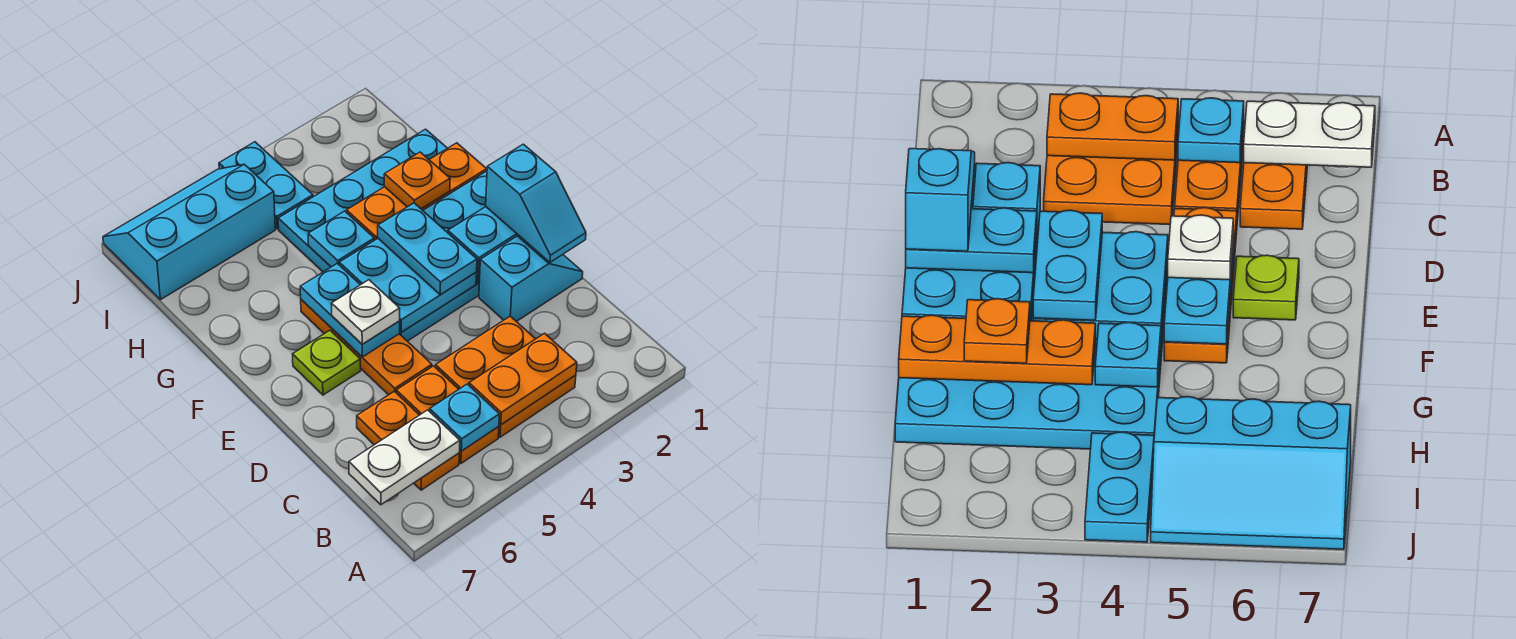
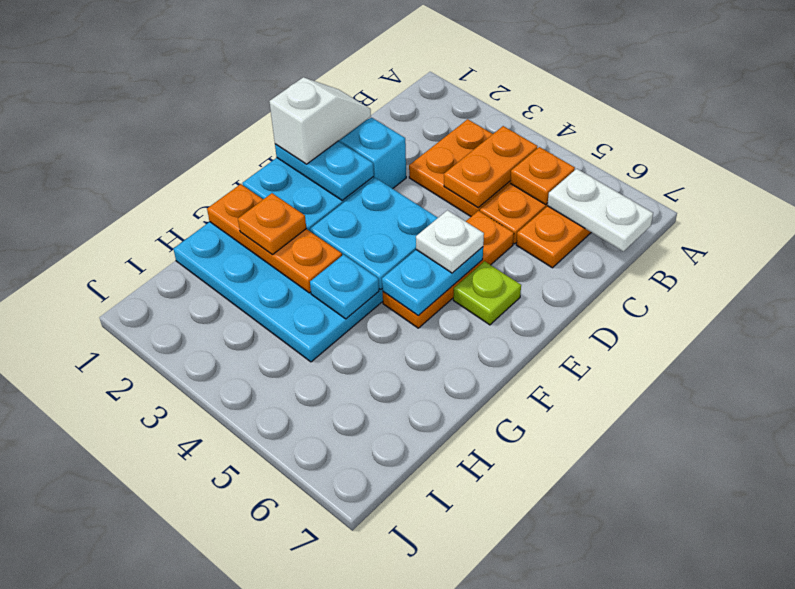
orange plate B3:B4 level 2 -> orange plate B4:C4 level 2
cyan plate B5 level 2 -> orange plate B5 level 2
cyan slope D1:E1 level 4 top E -> white slope D1:E1 level 4 top E
cyan plate E3:F3 level 3 -> none
cyan plate I4:J4 level 1 -> none
cyan slope I5:J7 level 1 top I -> none

